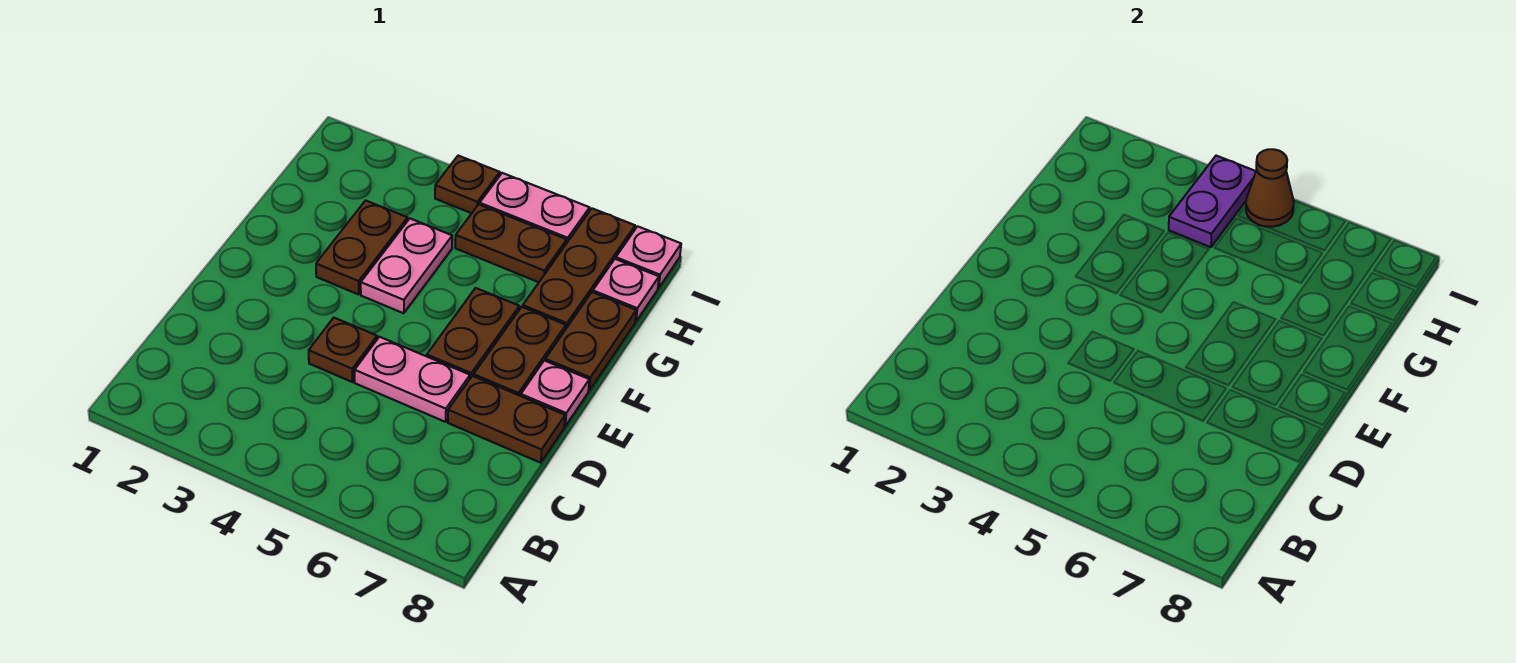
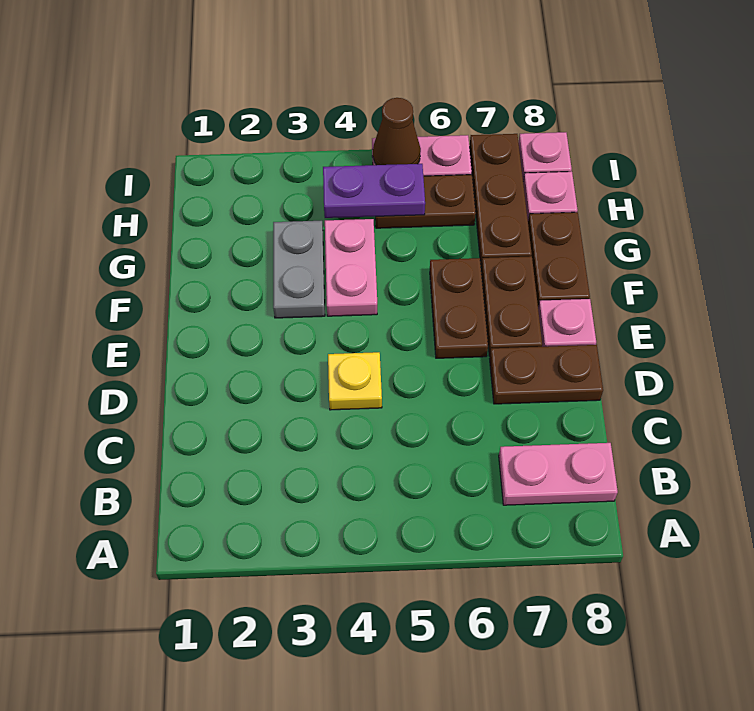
brown plate D4 level 1 -> yellow plate D4 level 1
pink plate D5:D6 level 1 -> pink plate B7:B8 level 1
brown plate F3:G3 level 1 -> grey plate F3:G3 level 1
purple plate H4:I4 level 2 -> purple plate H4:H5 level 2
brown plate I4 level 1 -> none

